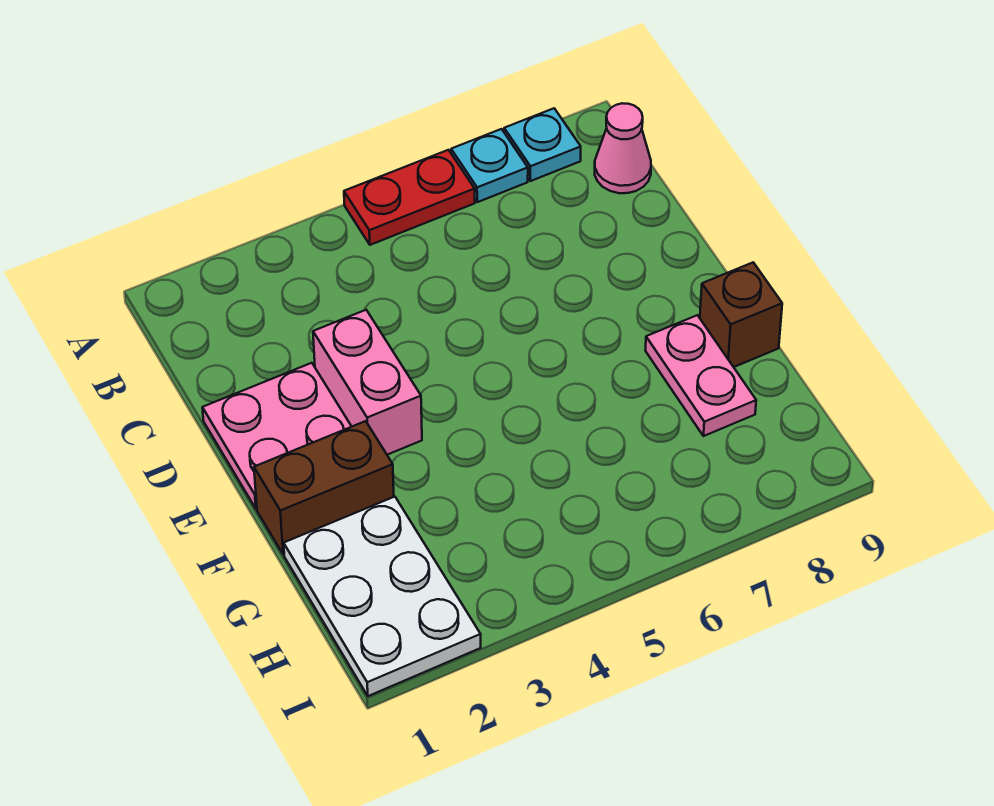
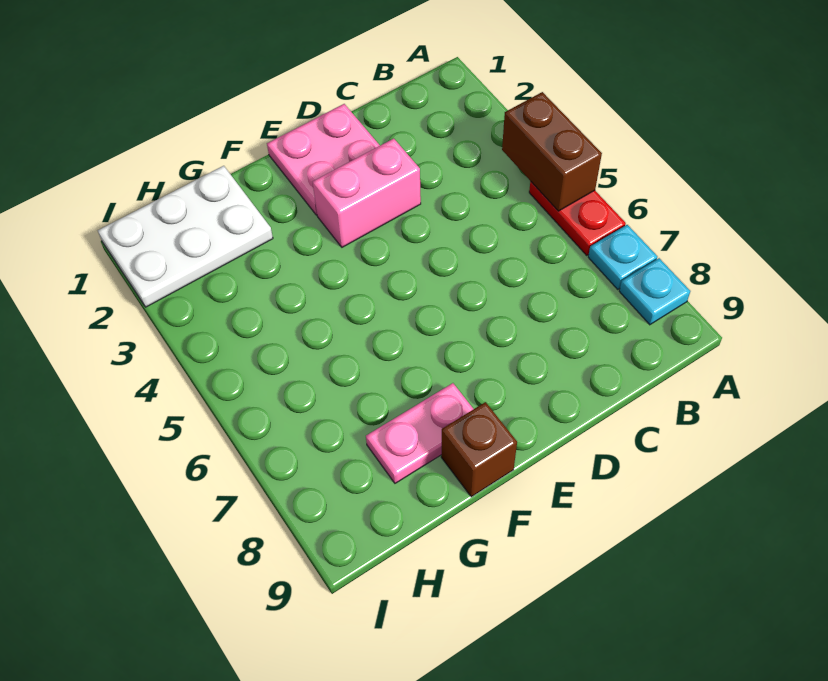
pink cone B9 level 1 -> none
brown brick F1:F2 level 1 -> brown brick A4:A5 level 2

